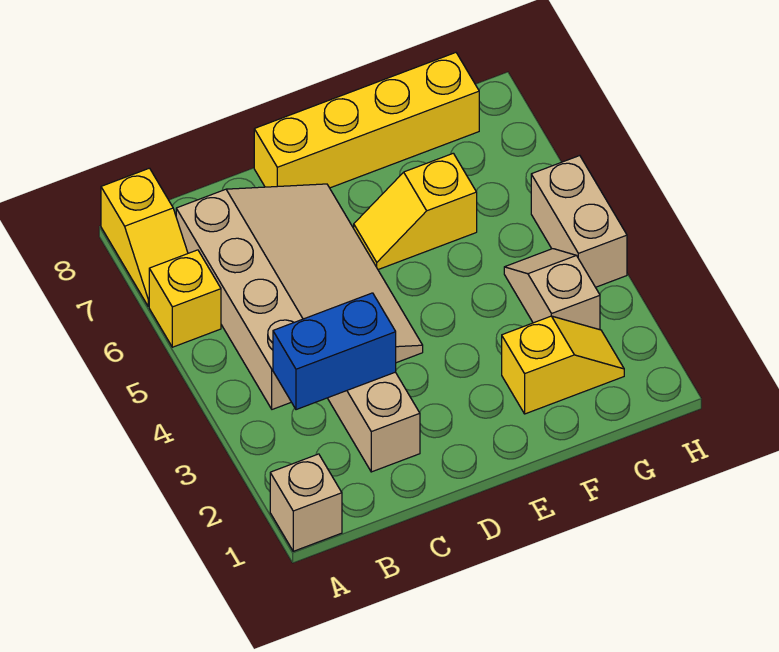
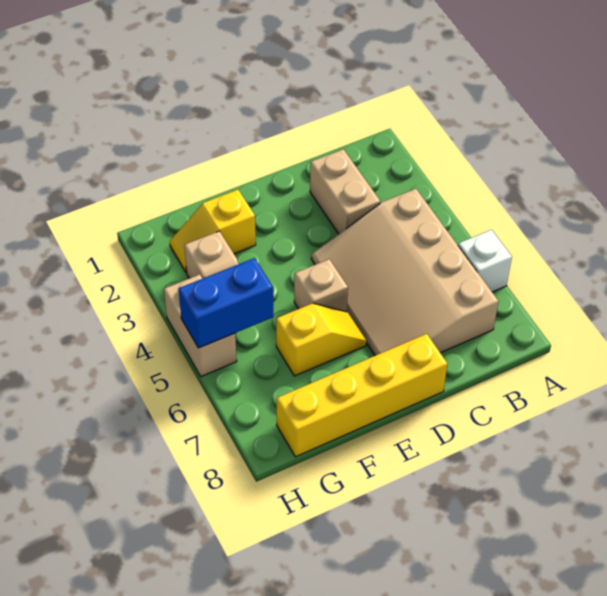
tan brick A1 level 1 -> tan brick E5 level 1
yellow brick A6 level 1 -> white brick A6 level 1
yellow slope A7:A8 level 1 top 8 -> none
blue brick B3:C3 level 2 -> blue brick G5:H5 level 2

